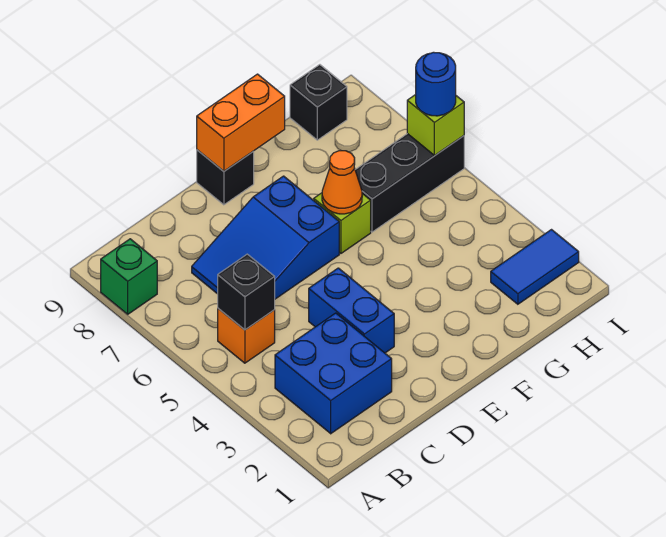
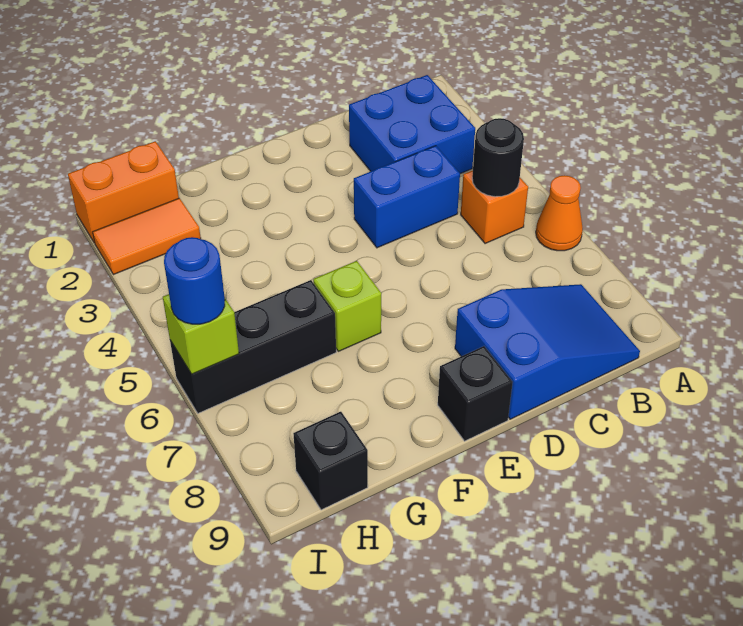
green brick A8 level 1 -> none
black brick B5 level 2 -> black round brick B5 level 2
blue slope C6:E7 level 1 top E -> blue slope B8:D9 level 1 top D
blue brick D3:D4 level 1 -> blue brick C4:D4 level 1
orange brick E9:F9 level 2 -> orange brick H1:I1 level 1
orange cone F6 level 2 -> orange cone A6 level 1
blue tile H2:I2 level 1 -> orange tile H2:I2 level 1

